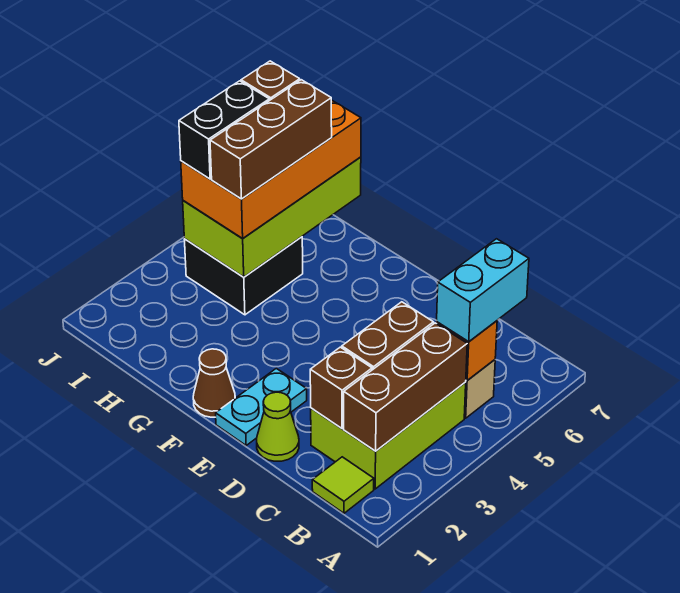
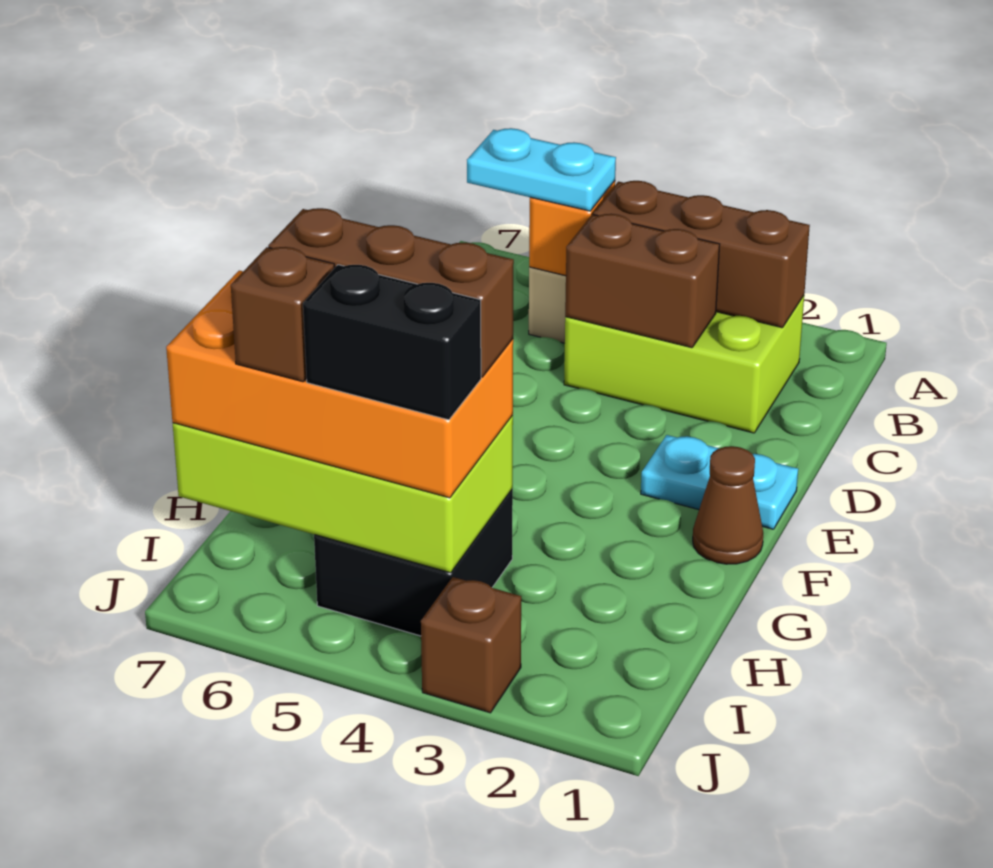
lime tile B1 level 1 -> none
cyan brick B5:B6 level 3 -> cyan plate B5:B6 level 3
brown brick C2 level 2 -> brown brick J3 level 1
lime cone D1 level 1 -> none

